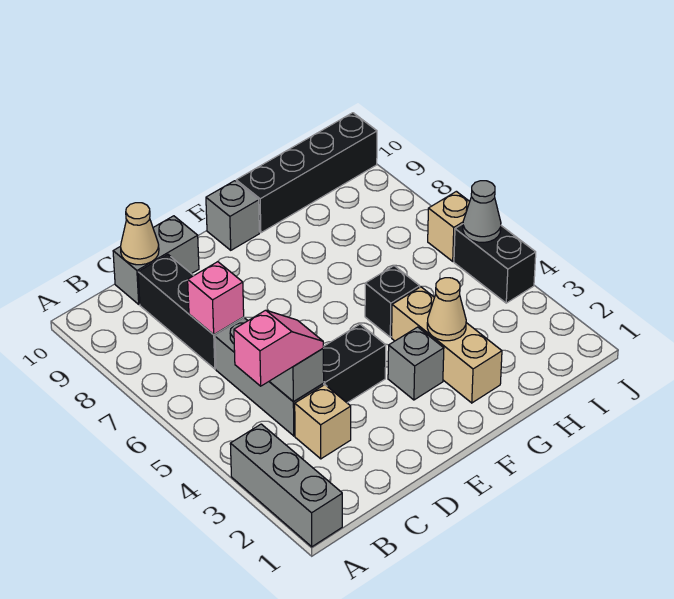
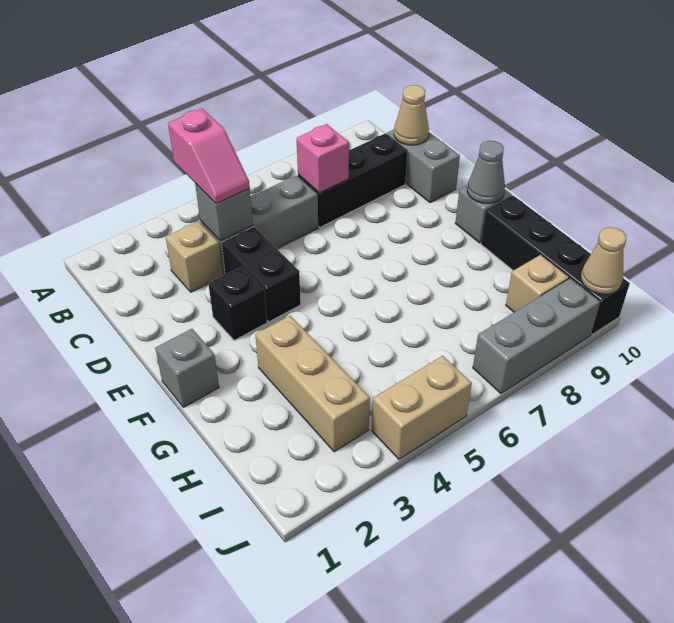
grey brick A1:A3 level 1 -> grey brick J7:J9 level 1
grey brick F3 level 1 -> grey brick F1 level 1
tan brick G2:G4 level 1 -> tan brick G3:I3 level 1
tan cone G3 level 2 -> tan cone J10 level 2
black brick G5 level 1 -> black brick E3 level 1
black brick J4:J5 level 1 -> tan brick J4:J5 level 1
grey cone J5 level 2 -> grey cone F10 level 2
tan brick J6 level 1 -> tan brick I9 level 1

